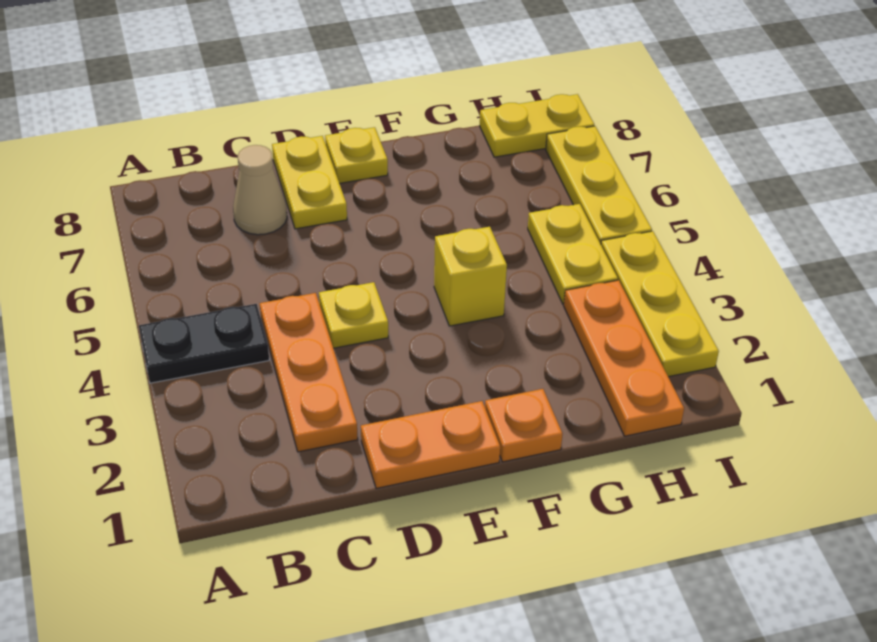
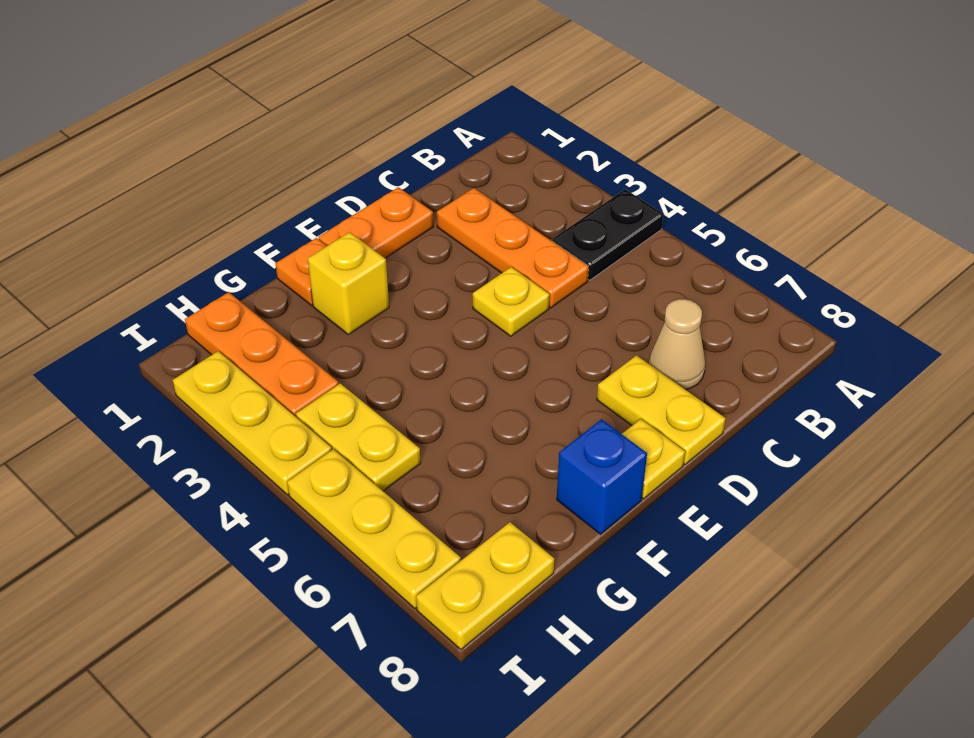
yellow brick F4 level 1 -> yellow brick F2 level 1
none -> blue brick F8 level 1

